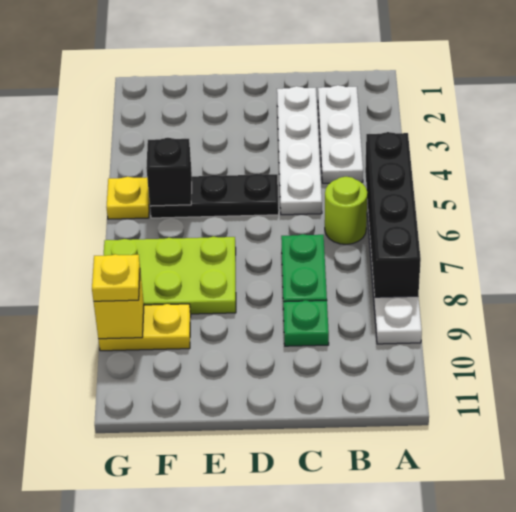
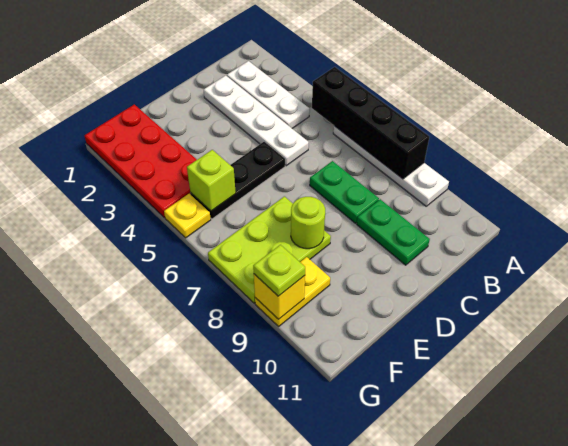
lime round brick B6 level 1 -> lime round brick E8 level 2
green plate C9 level 1 -> green plate C9:C10 level 1
none -> red plate F1:G4 level 1
black brick F5 level 2 -> lime brick F5 level 2
yellow plate G9 level 3 -> lime plate G9 level 3

